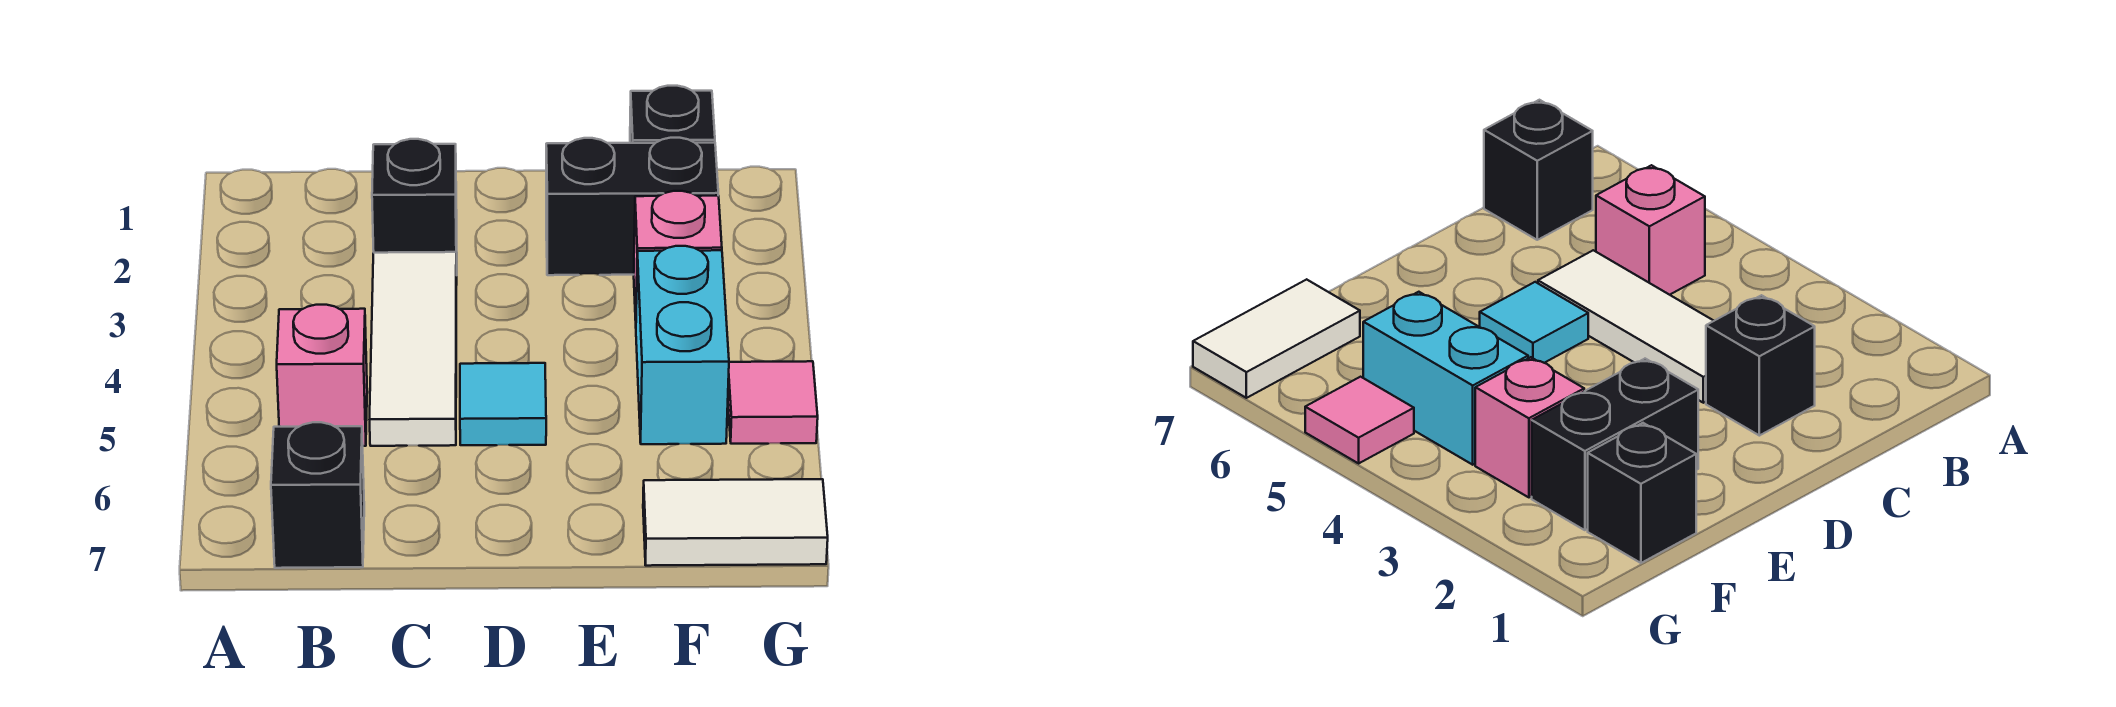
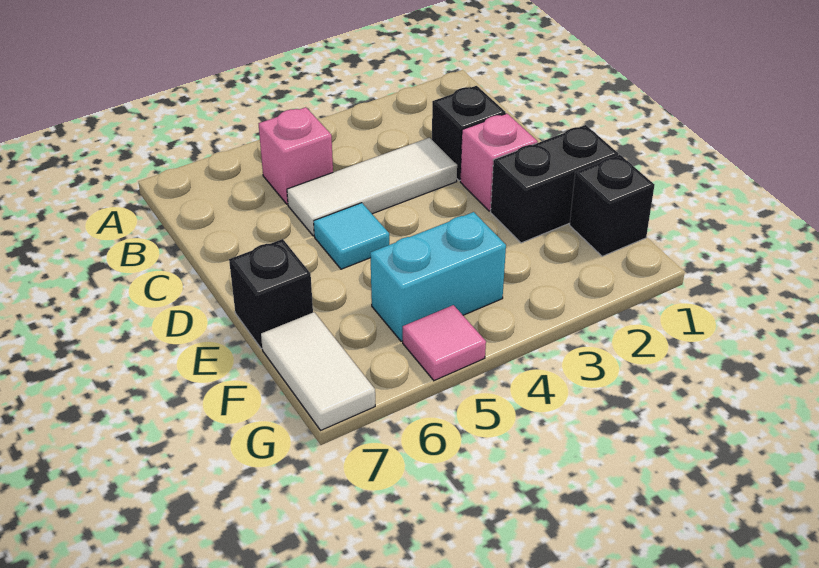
black brick B7 level 1 -> black brick E7 level 1
black brick E2:F2 level 1 -> black brick E1:E2 level 1
pink brick F3 level 1 -> pink brick D2 level 1

